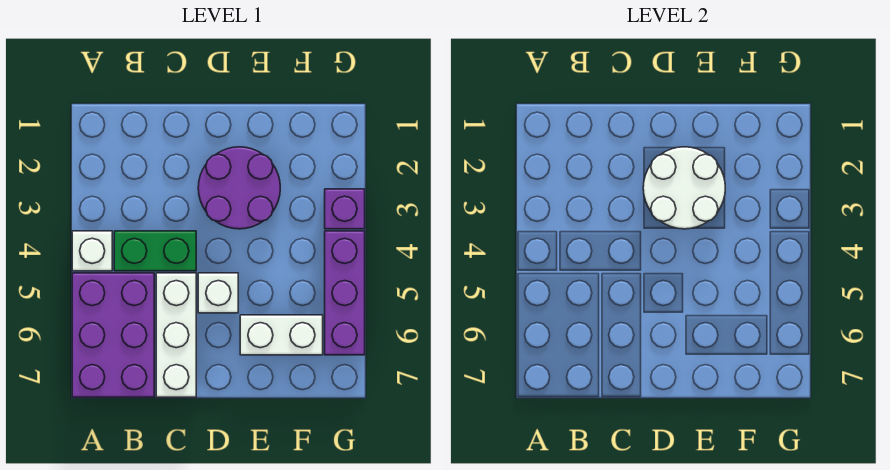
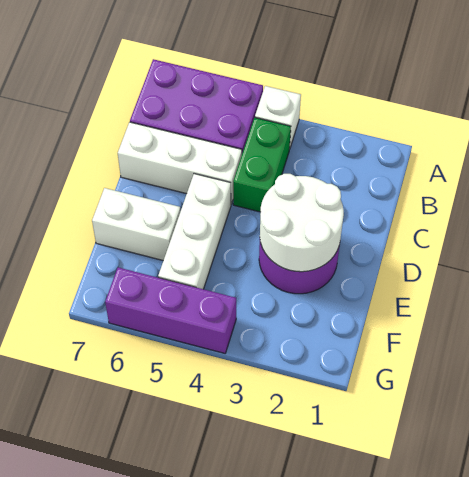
white brick D5 level 1 -> white brick D5:F5 level 1
white brick E6:F6 level 1 -> white brick E6:E7 level 1
purple brick G3 level 1 -> none

